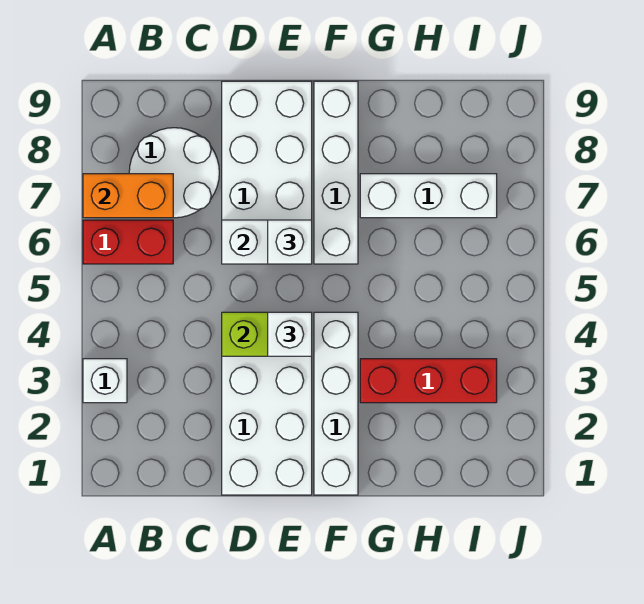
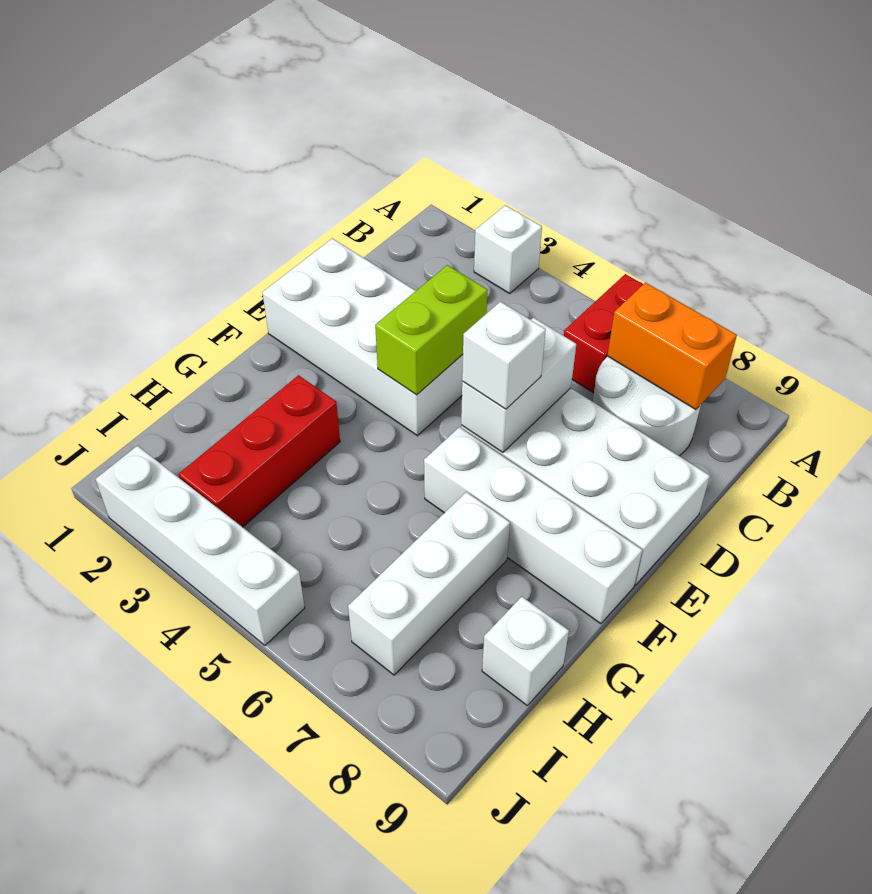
orange brick A7:B7 level 2 -> orange brick B7:B8 level 2
white brick E4 level 3 -> white brick H9 level 1
white brick F1:F4 level 1 -> white brick J2:J5 level 1

